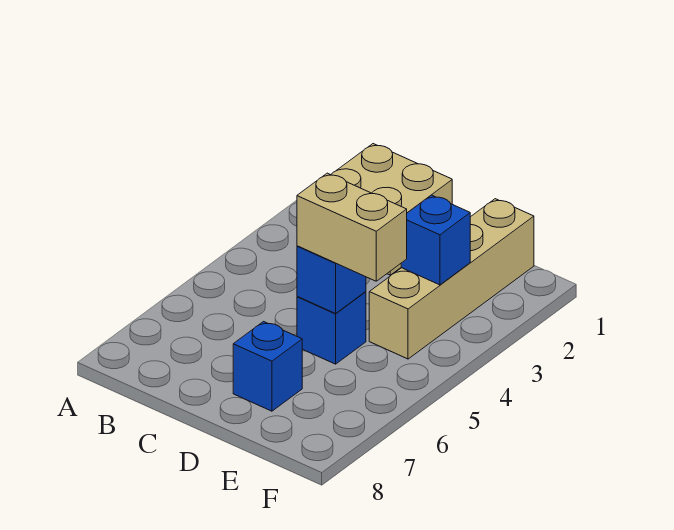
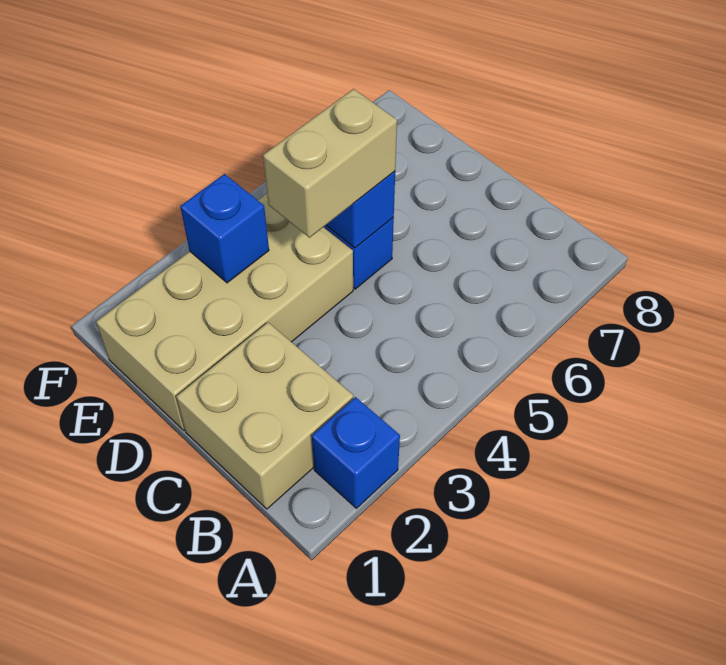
tan brick D5:E5 level 3 -> tan brick D4:D5 level 3
blue brick D7 level 1 -> blue brick A2 level 1
tan brick E1:E4 level 1 -> tan brick D1:E4 level 1

